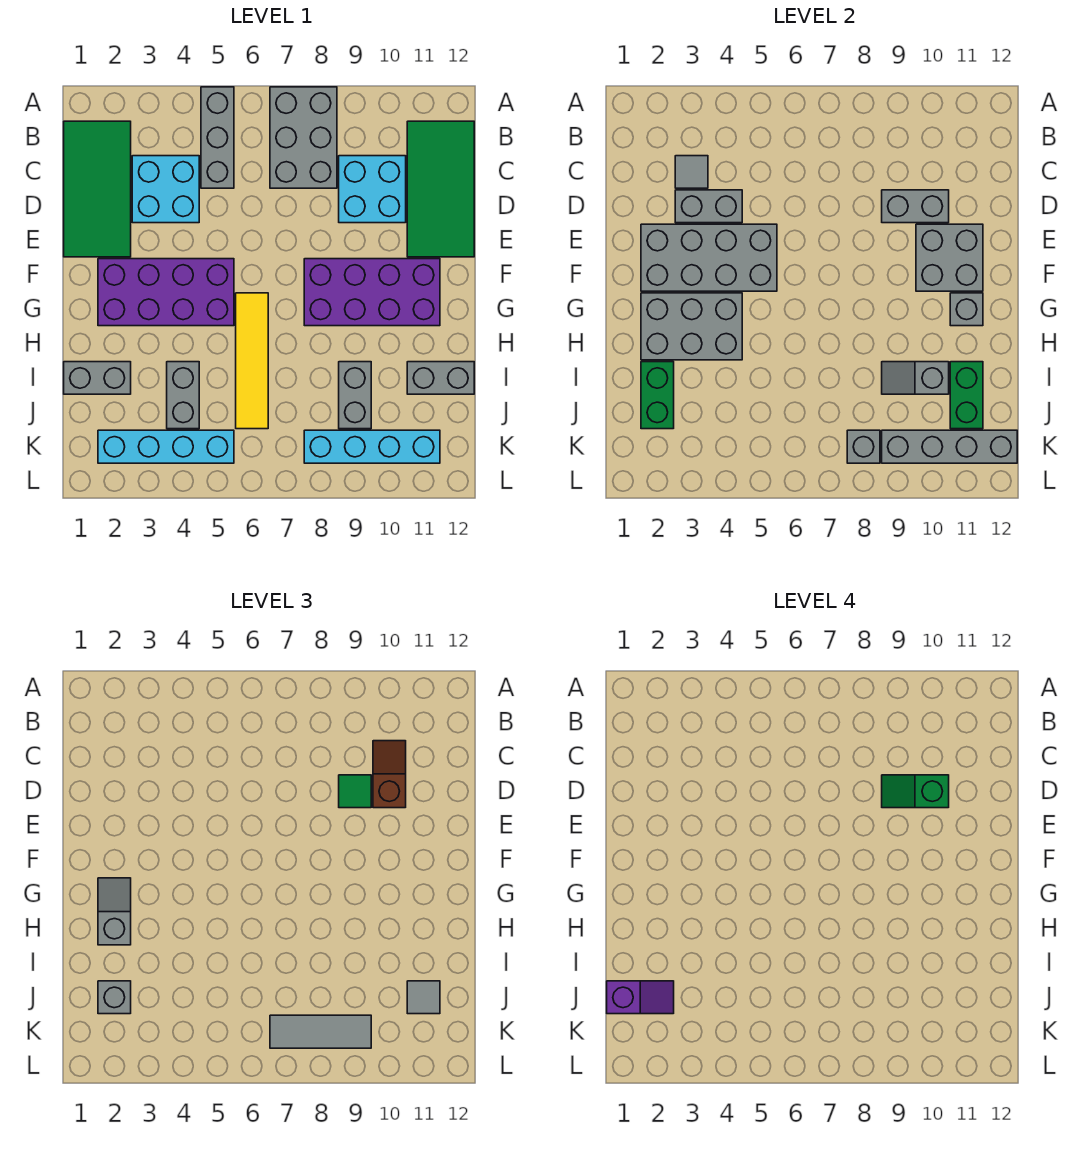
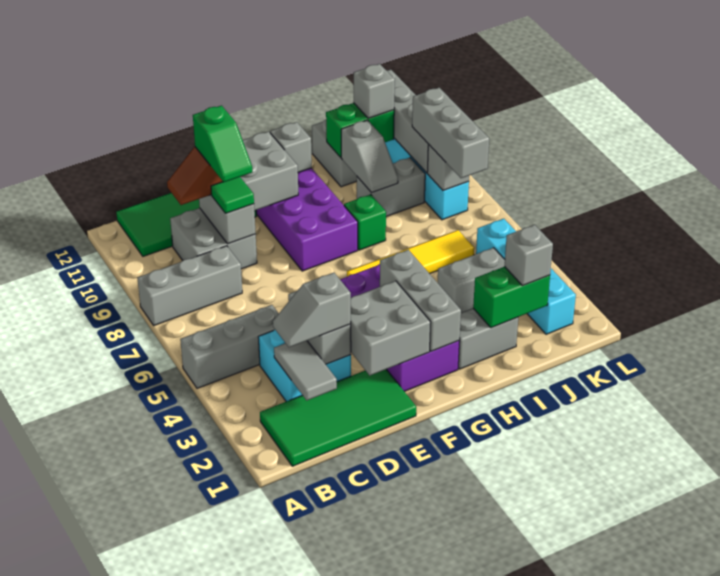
grey brick A7:C8 level 1 -> grey brick A8:C8 level 1
grey tile C3 level 2 -> grey tile C2:C3 level 2
cyan brick C9:D10 level 1 -> grey brick C9:D10 level 1
grey brick E2:F5 level 2 -> grey brick E2:F3 level 2
grey brick G2:H4 level 2 -> grey brick G2:G4 level 2
grey slope G2:H2 level 3 top H -> grey slope C3:D3 level 3 top D
none -> green brick H8 level 1
grey brick I1:I2 level 1 -> grey brick H2:I2 level 1
purple slope J1:J2 level 4 top 1 -> none
grey tile J11 level 3 -> grey brick J11 level 3
grey tile K7:K9 level 3 -> grey brick K7:K9 level 3

